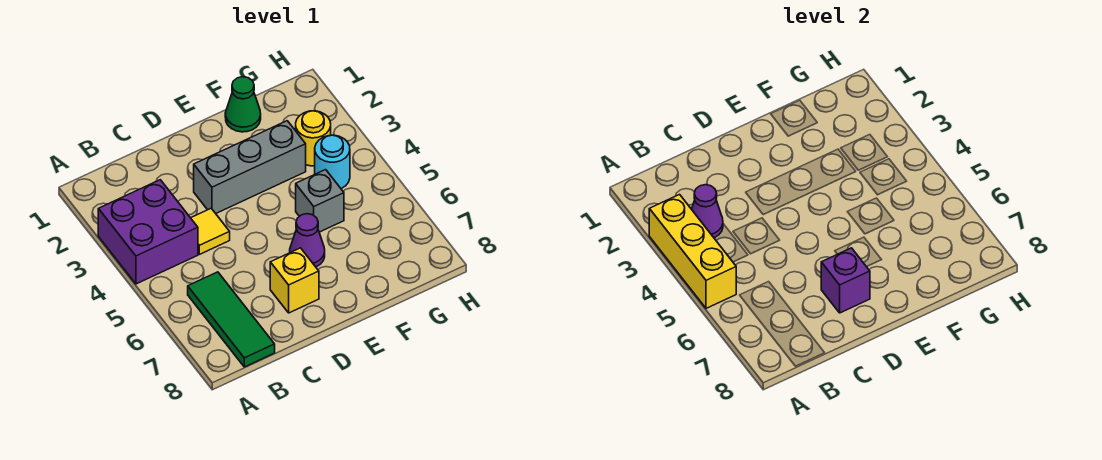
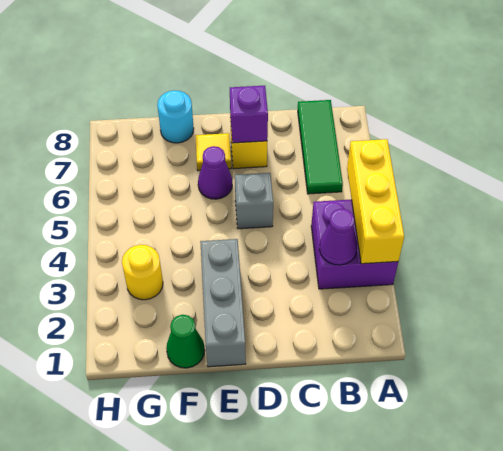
yellow tile C4 level 1 -> yellow tile E7 level 1
grey brick D3:F3 level 1 -> grey brick E1:E3 level 1
grey brick F5 level 1 -> grey brick D5 level 1
cyan round brick G4 level 1 -> cyan round brick F8 level 1

